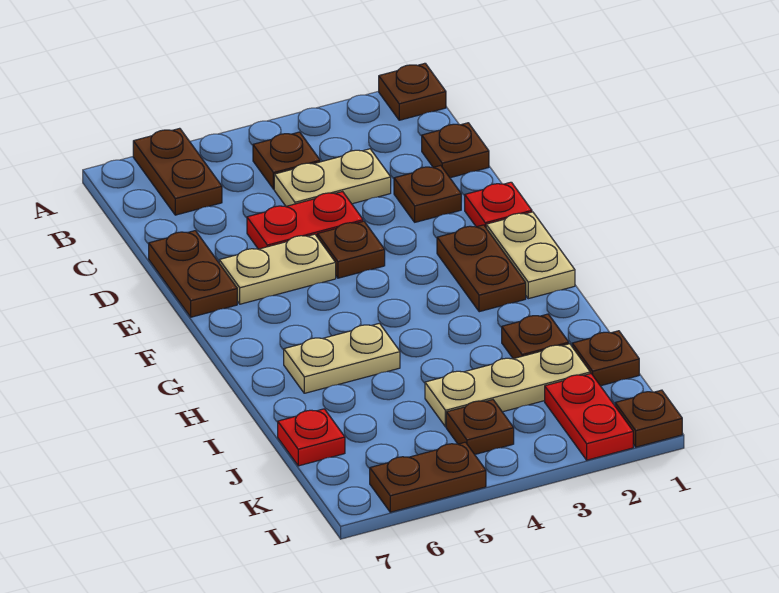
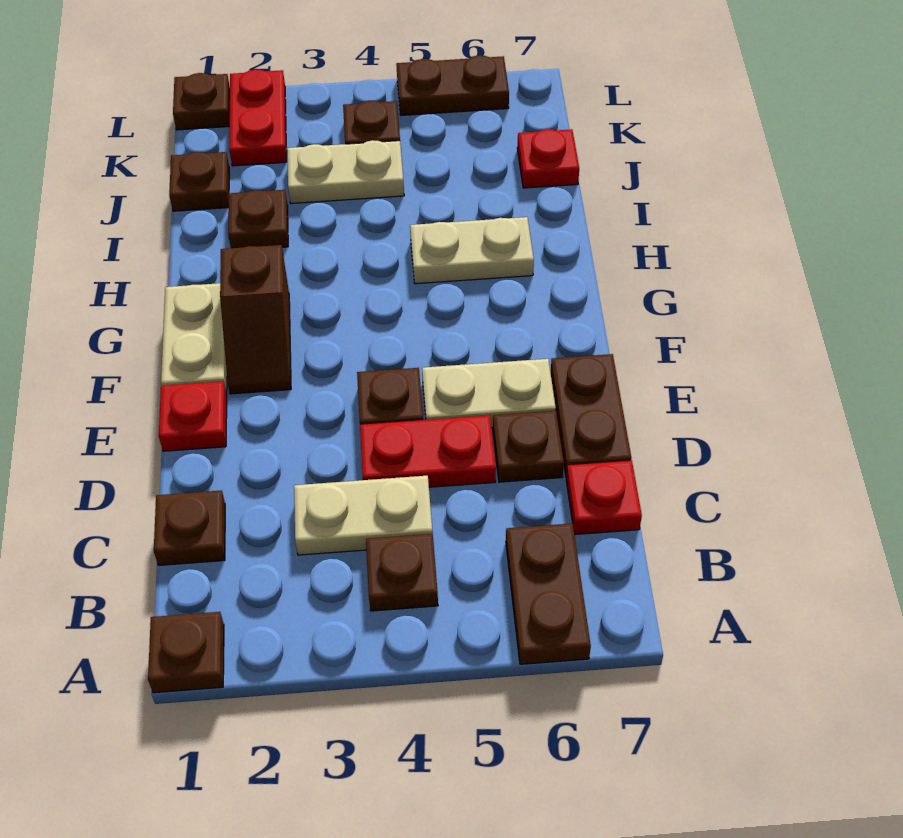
none -> red plate C7 level 1
brown plate D2 level 1 -> brown plate D6 level 1
brown plate F2:G2 level 1 -> brown slope F2:G2 level 1 top G
tan plate J2:J4 level 1 -> tan plate J3:J4 level 1

